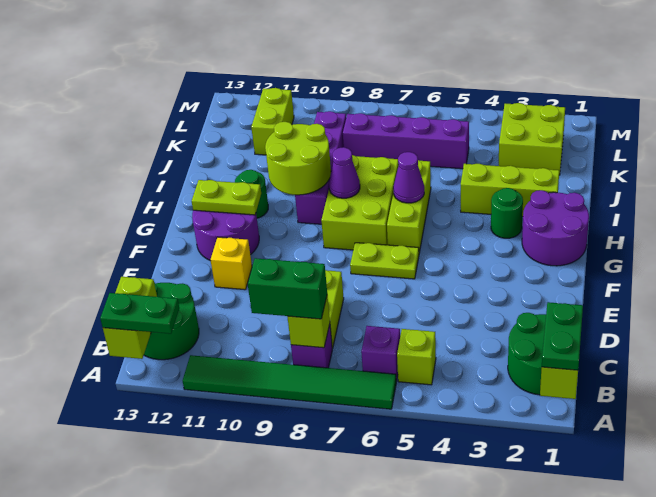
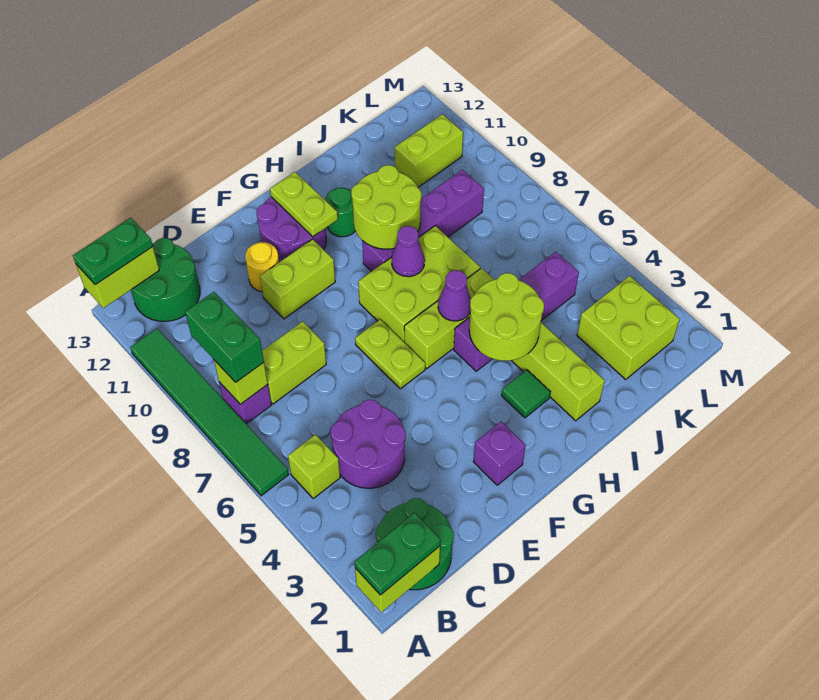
green plate A12:A13 level 3 -> green plate A13:B13 level 3
purple brick B6 level 1 -> purple brick F2 level 1
none -> lime brick E10:F10 level 1
yellow brick E11 level 1 -> yellow round brick E11 level 1
purple round brick G1:H2 level 1 -> purple round brick C4:D5 level 1
green round brick H3 level 1 -> green tile H3 level 1
none -> lime round brick H4:I5 level 2
purple brick K5:K8 level 1 -> purple brick H5:K5 level 1

